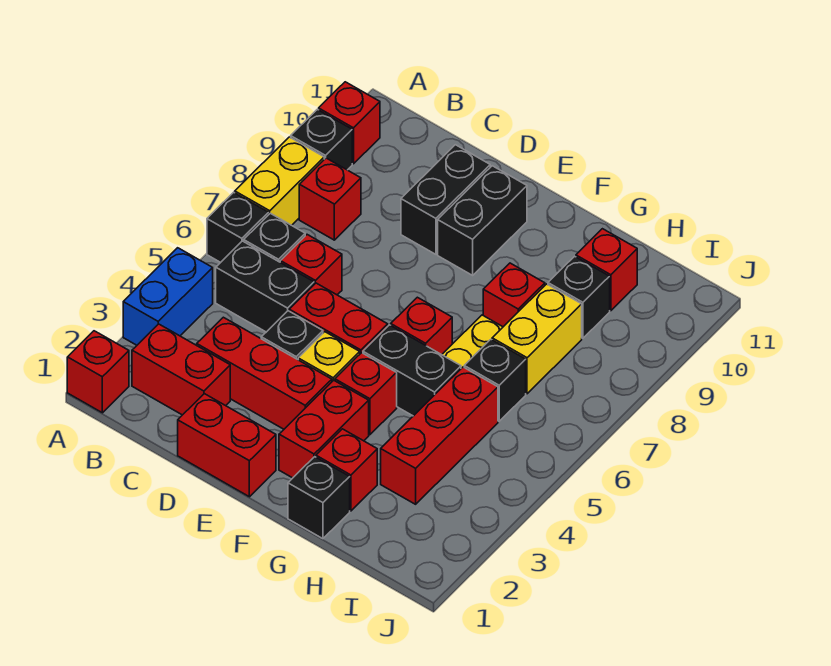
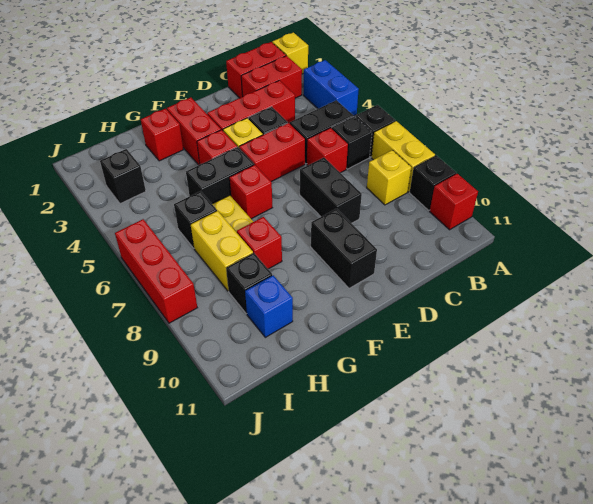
red brick A1 level 1 -> yellow brick A1 level 1
red brick B8 level 1 -> yellow brick B8 level 1
red brick D1:E1 level 1 -> red brick B1:C1 level 1
black brick D9:D10 level 1 -> black brick D7:D8 level 1
black brick G1 level 1 -> black brick I3 level 1
red brick H3:H5 level 1 -> red brick J6:J8 level 1
red brick H10 level 1 -> blue brick H10 level 1

